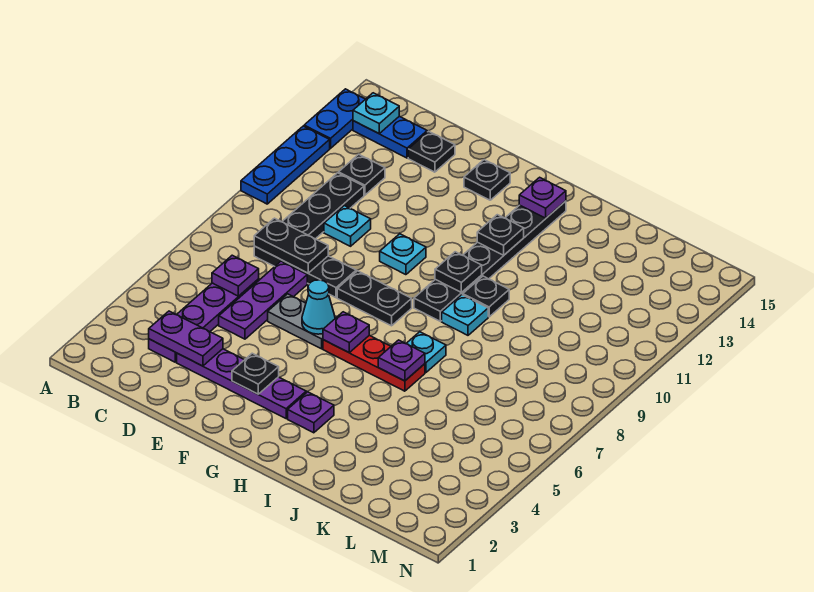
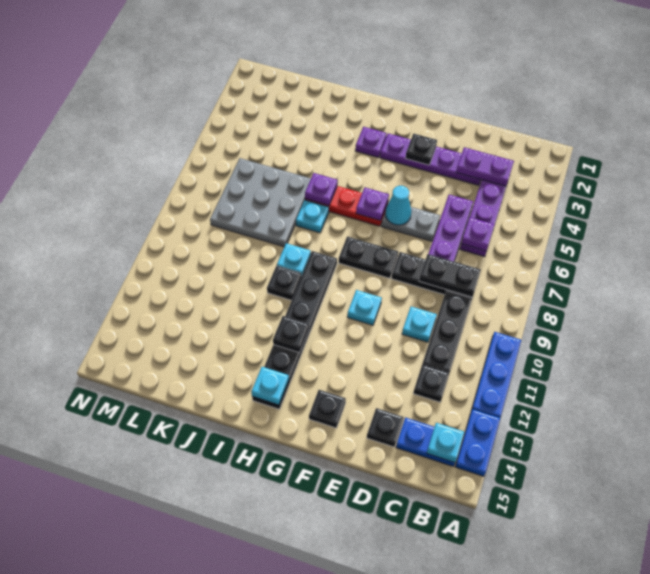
black plate H10 level 2 -> none
purple plate H14 level 2 -> cyan plate H14 level 2
none -> grey plate J6:L8 level 1

